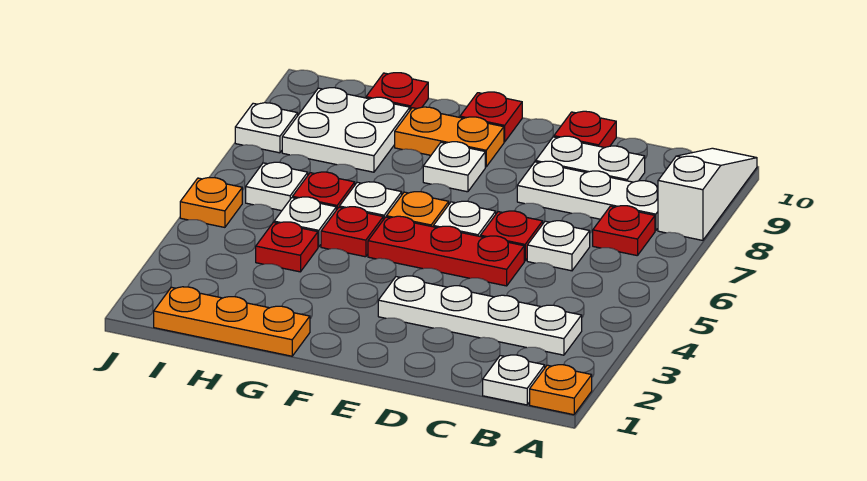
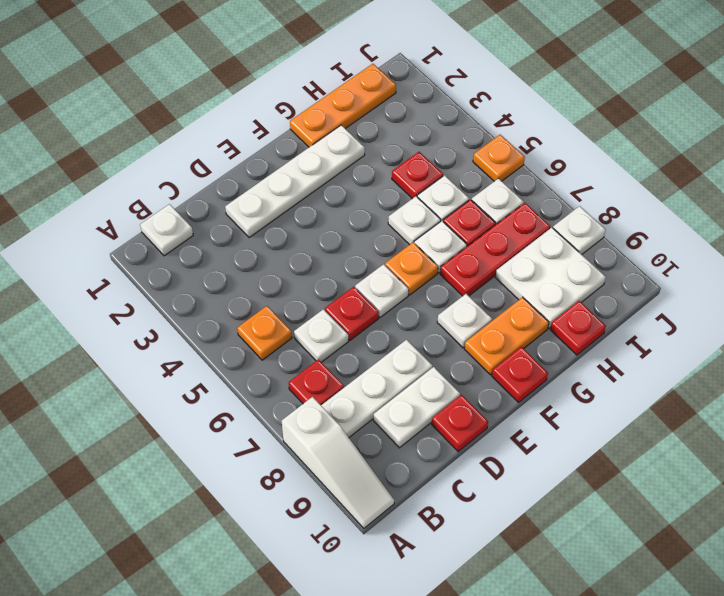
orange plate A1 level 1 -> orange plate B5 level 1
white plate B3:E3 level 1 -> white plate D2:G2 level 1
red plate D5:F5 level 1 -> red plate G7:I7 level 1
red plate G5 level 1 -> white plate G5 level 1

